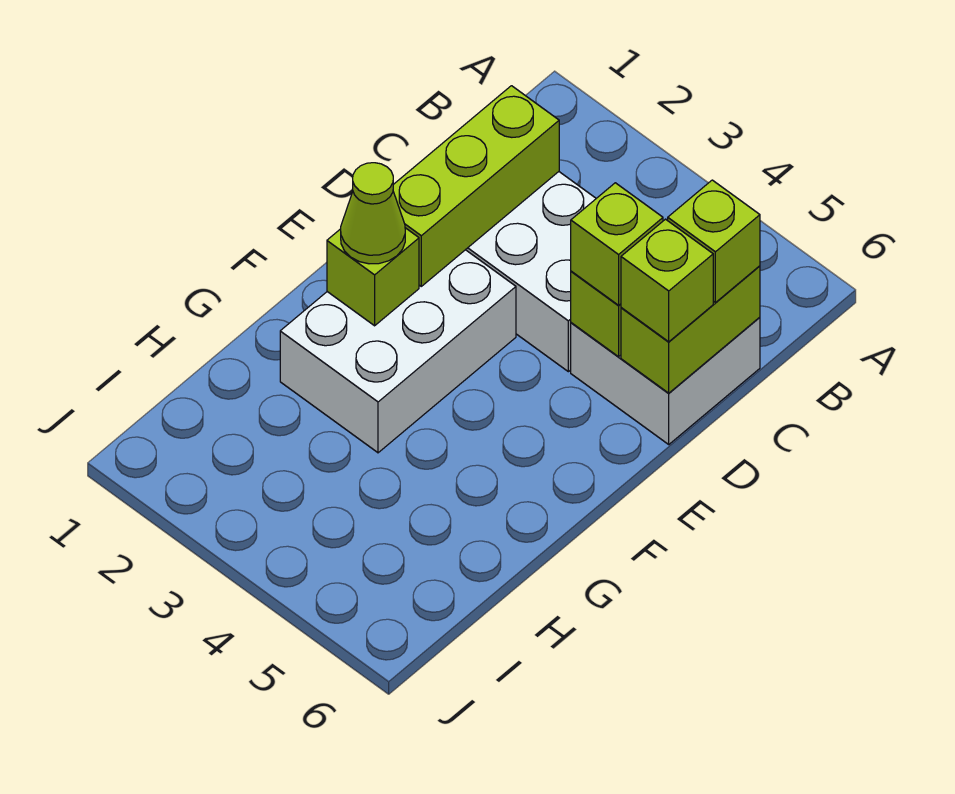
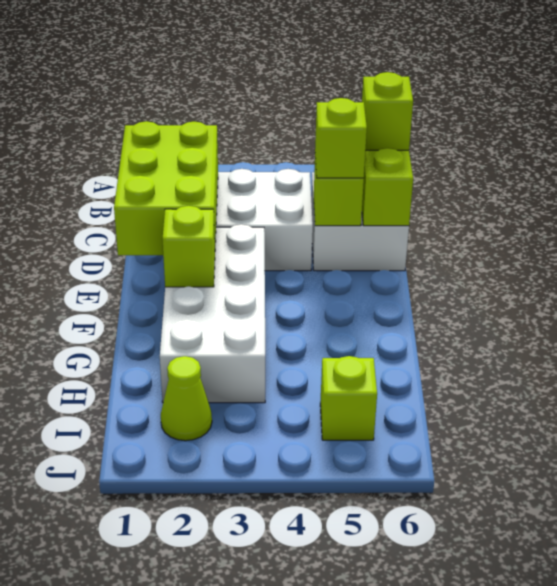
lime brick C2:E2 level 2 -> lime brick C1:E2 level 2
lime brick D6 level 3 -> lime brick I5 level 1
white brick E2:G3 level 1 -> white brick E2:H3 level 1
lime cone F2 level 3 -> lime cone I2 level 1

